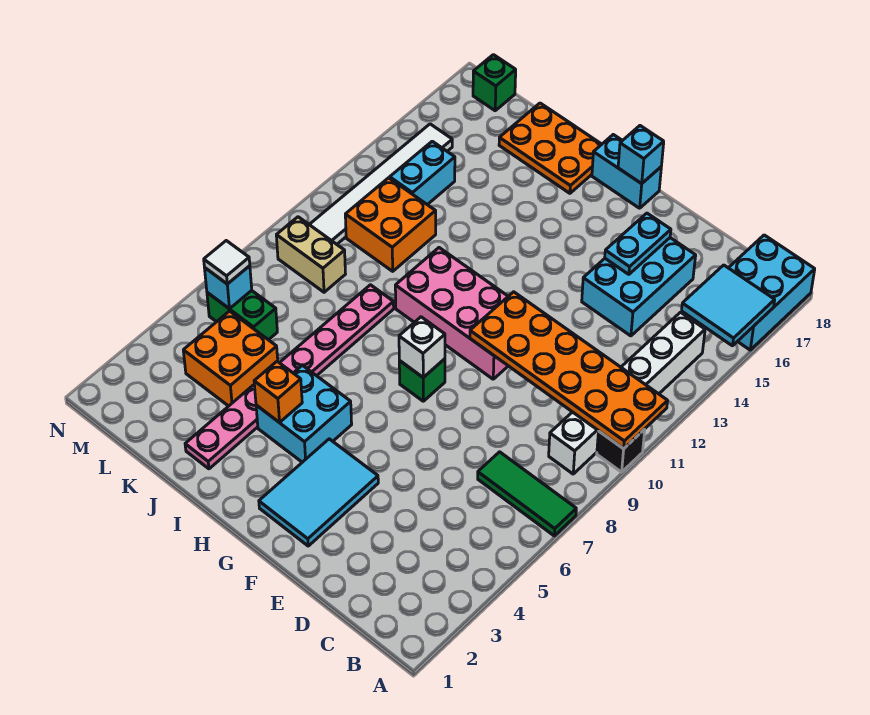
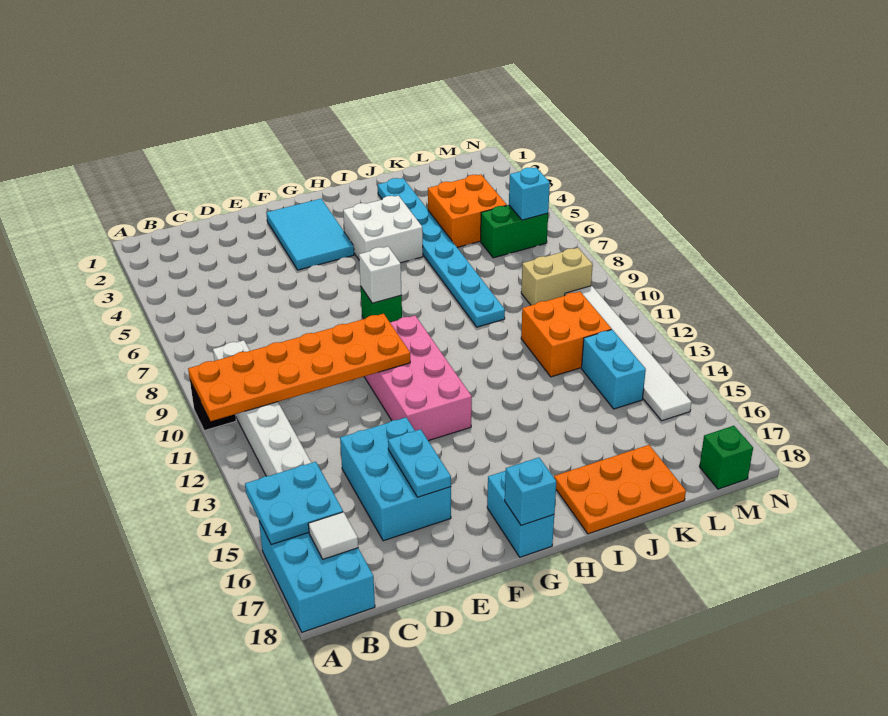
green tile A7:C7 level 1 -> none
cyan tile A15:B16 level 2 -> cyan plate A15:B16 level 2
pink brick F10:I11 level 1 -> pink brick F10:G13 level 1
cyan brick G18:H18 level 1 -> cyan brick G17:G18 level 1
cyan brick H4:I5 level 1 -> white brick H4:I5 level 1
orange brick I4 level 2 -> none
pink plate J2:J9 level 1 -> cyan plate J2:J9 level 1
white tile M6 level 3 -> white tile B17 level 2

